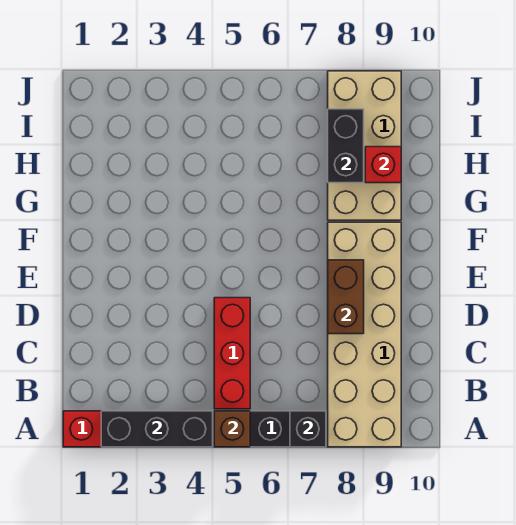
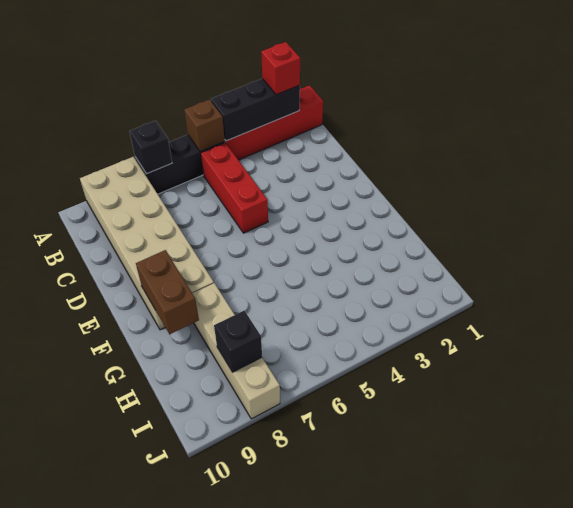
brown brick D8:E8 level 2 -> brown brick F9:G9 level 2
tan brick G8:J9 level 1 -> tan brick G8:J8 level 1
black brick H8:I8 level 2 -> black brick I8 level 2
red brick H9 level 2 -> red brick A2 level 3

